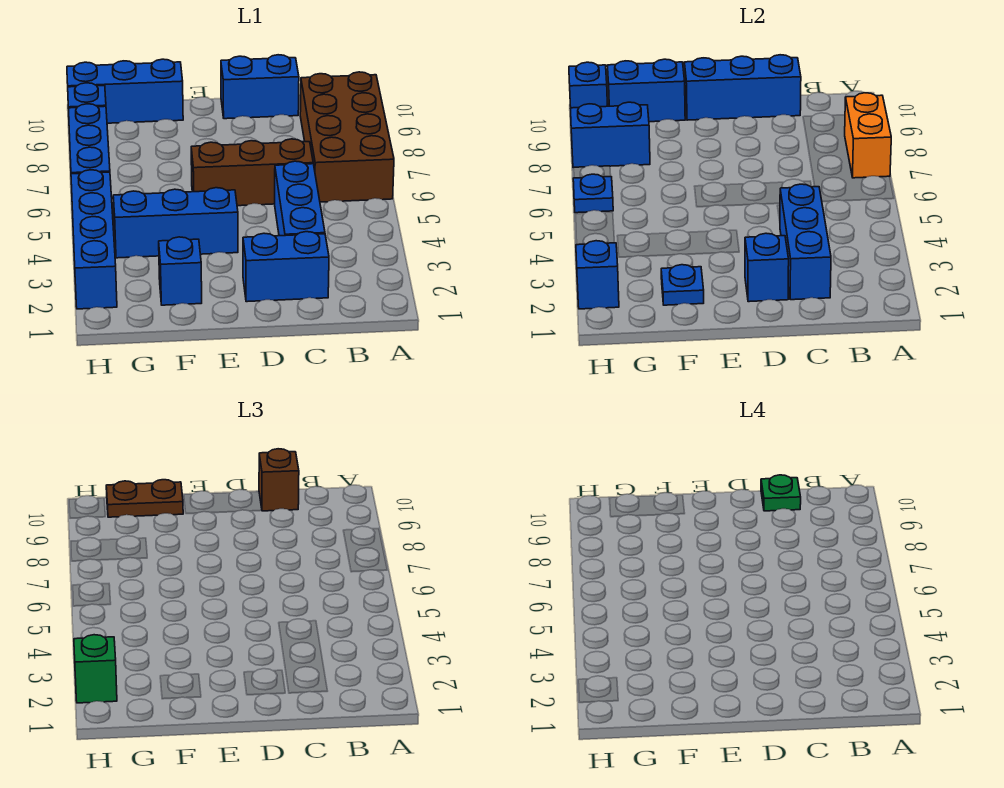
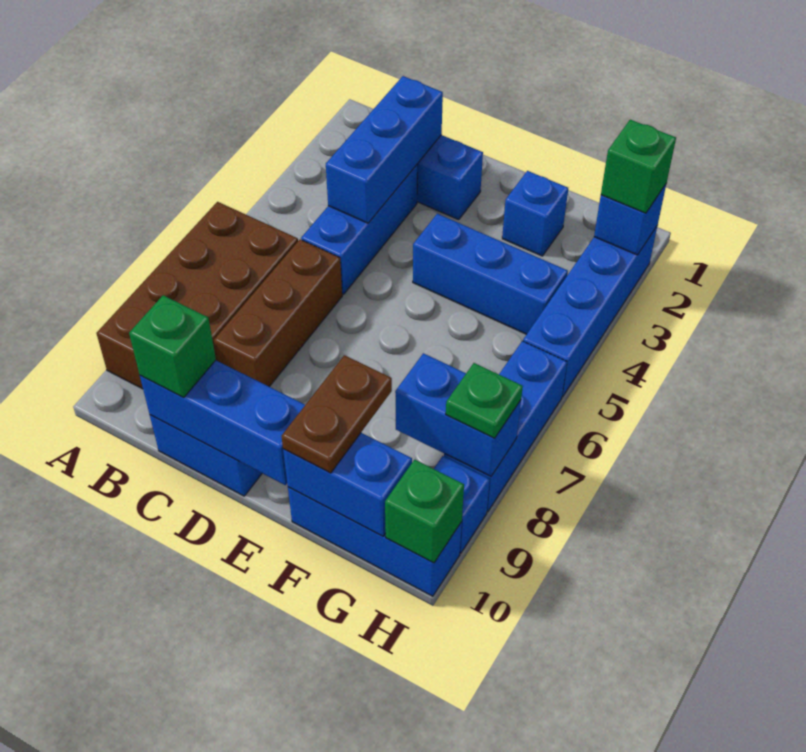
orange brick A7:A8 level 2 -> none
brown brick C6:E6 level 1 -> brown brick C6:C8 level 1
brown brick C10 level 3 -> green brick C10 level 3
green plate C10 level 4 -> green plate H8 level 3
blue brick D2 level 2 -> none
blue plate F2 level 2 -> none
brown plate F10:G10 level 3 -> brown plate F9:F10 level 3
blue plate H6 level 2 -> none
blue brick H10 level 2 -> green brick H10 level 2

